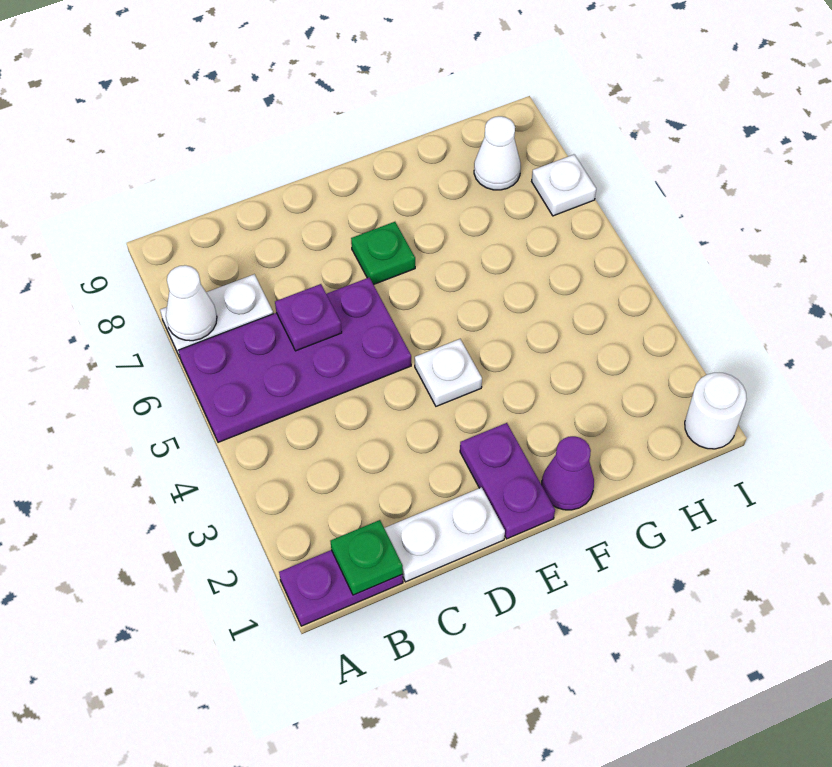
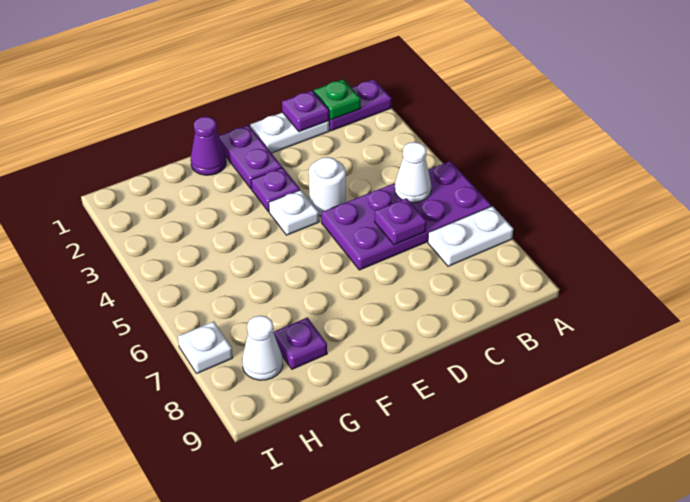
white cone A7 level 2 -> white cone B5 level 2
none -> purple plate C1 level 2
none -> purple plate E3 level 1
green plate E7 level 1 -> none
none -> purple plate G8 level 1
white round brick I1 level 1 -> white round brick D4 level 1

